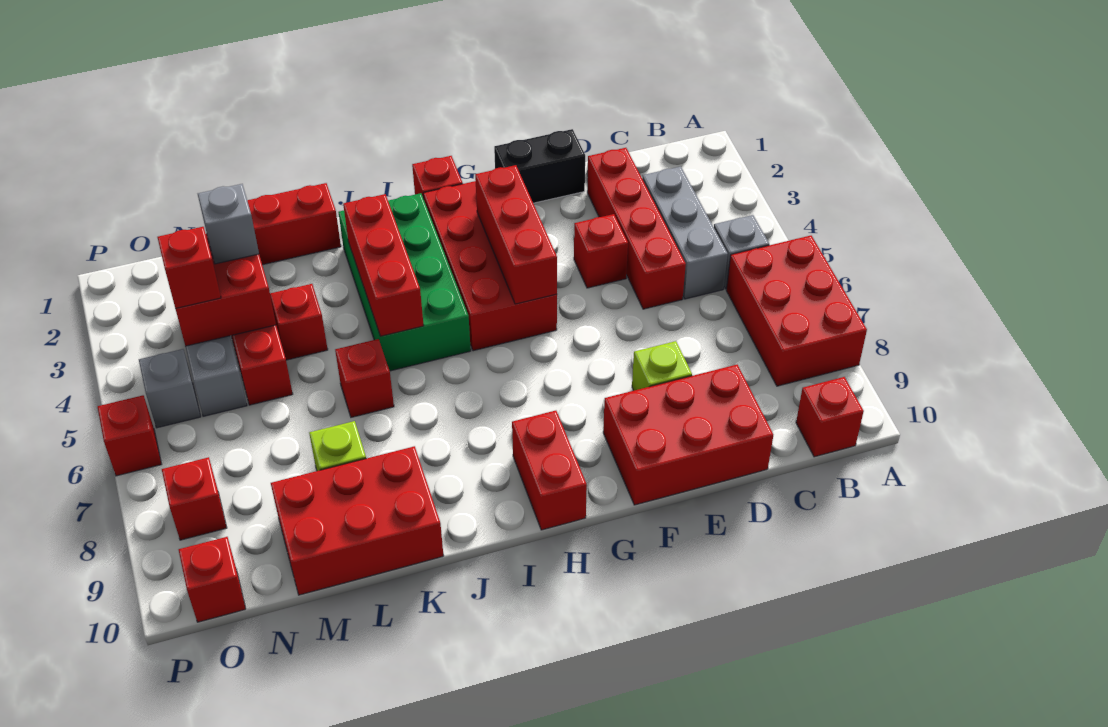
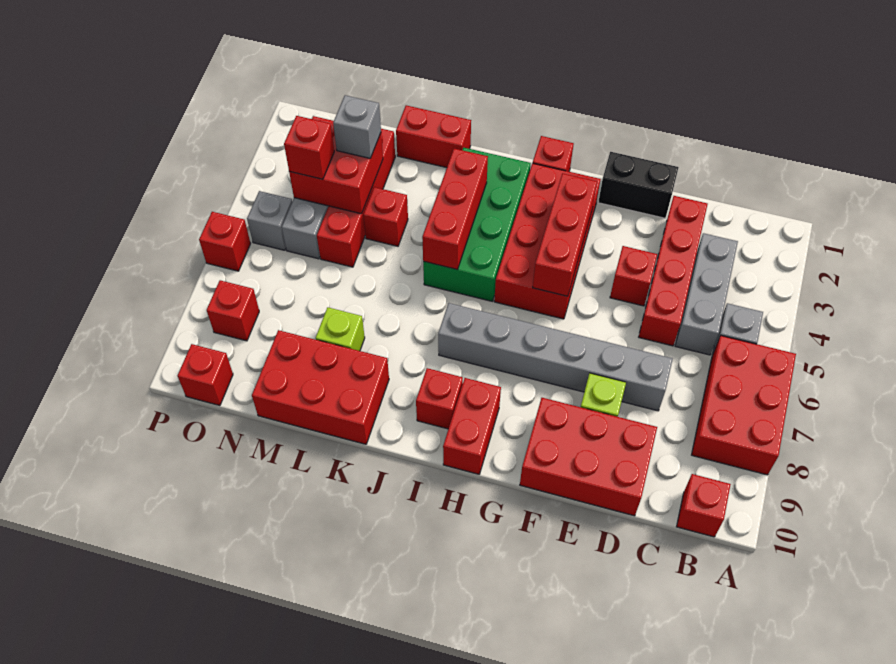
none -> grey brick D7:I7 level 1
red brick K6 level 1 -> red brick I9 level 1

